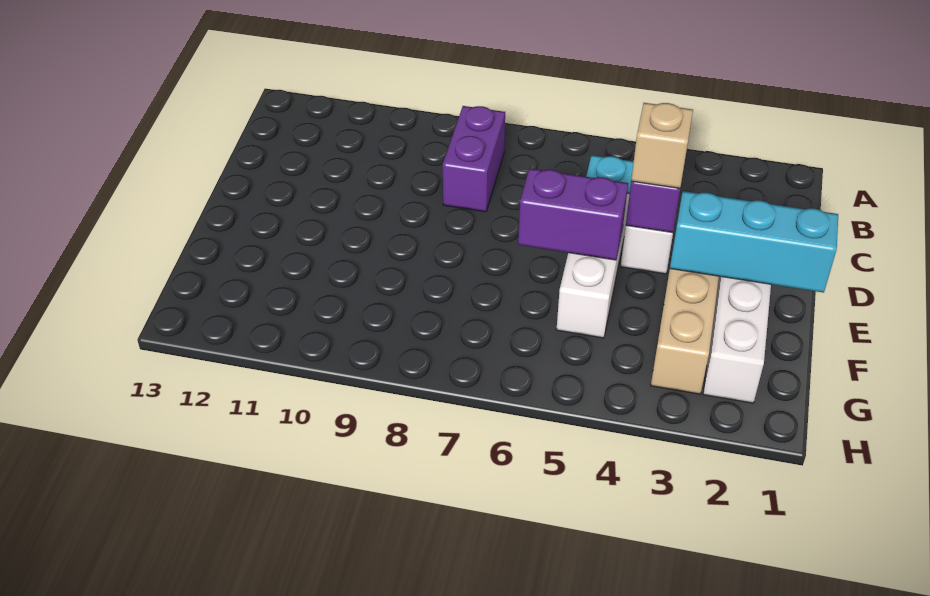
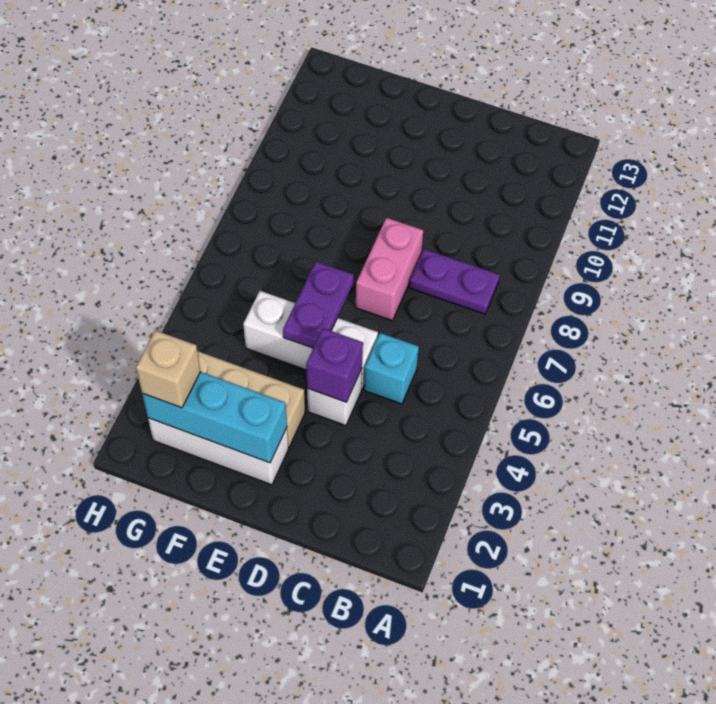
purple brick B8:C8 level 1 -> purple plate B8:C8 level 1
tan brick D4 level 3 -> tan brick G2 level 3
none -> pink brick D7:D8 level 1
cyan brick E1:E3 level 2 -> cyan brick E2:G2 level 2
purple brick E5:E6 level 2 -> purple plate E5:E6 level 2

